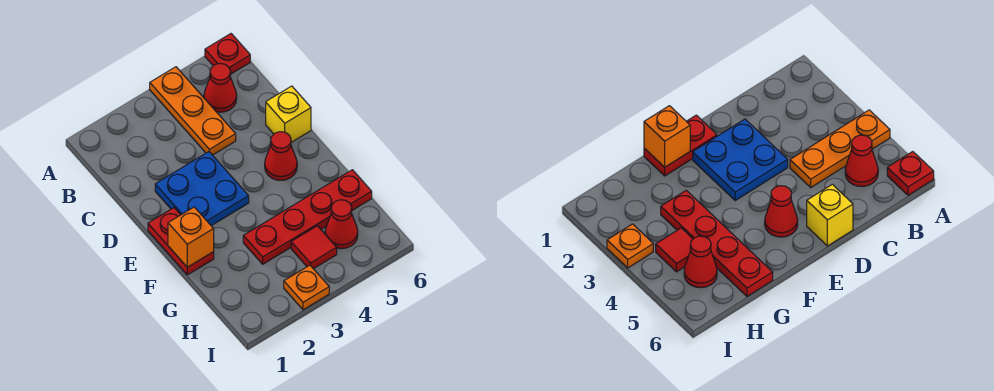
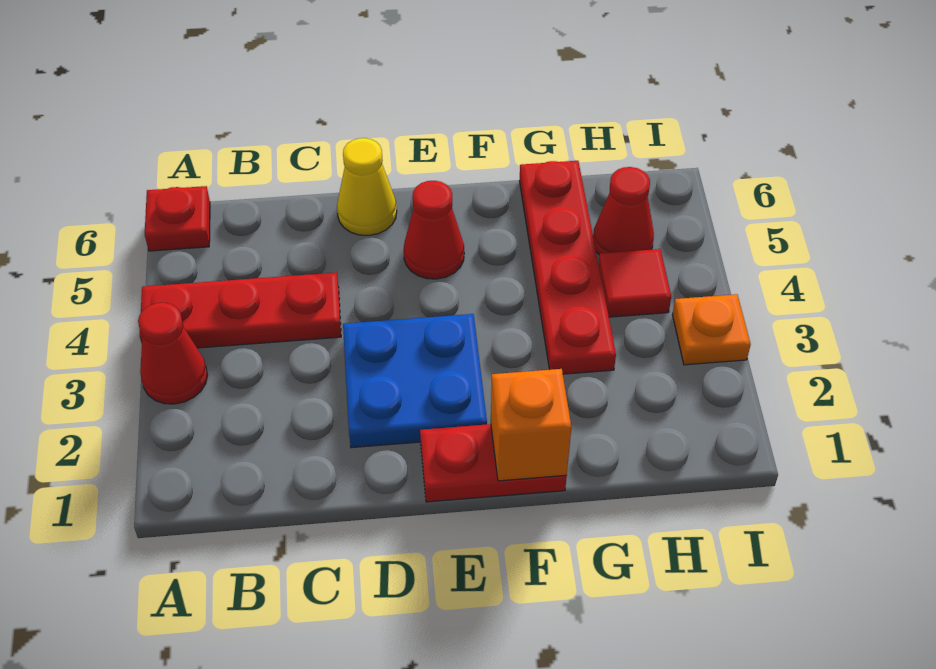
orange plate A4:C4 level 1 -> red plate A4:C4 level 1
red cone B5 level 1 -> red cone A3 level 1
yellow brick D6 level 1 -> yellow cone D6 level 1

